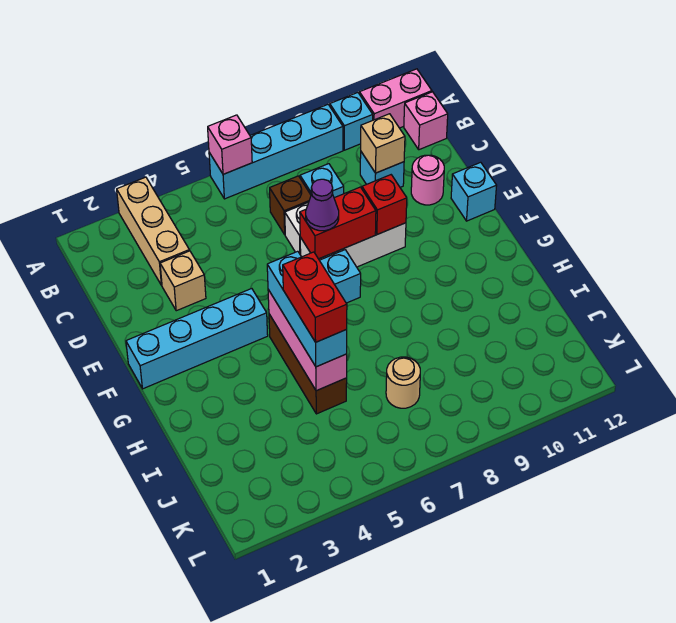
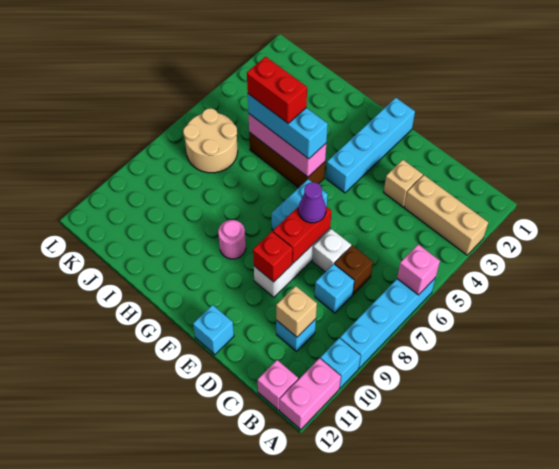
pink round brick D11 level 1 -> pink round brick G9 level 1
tan round brick J7 level 1 -> tan round brick J6:K7 level 1

